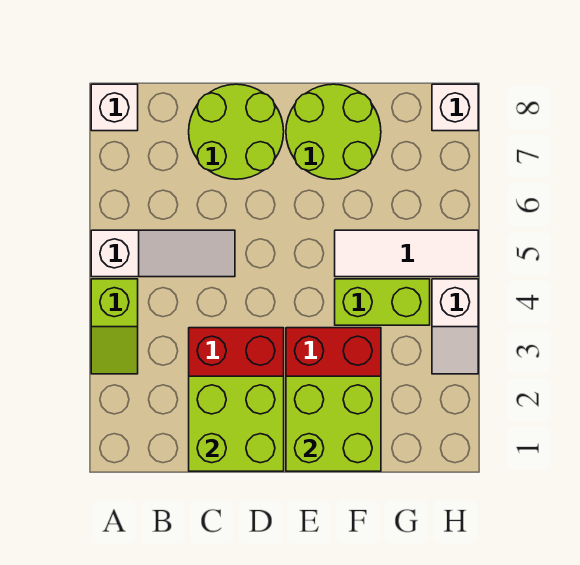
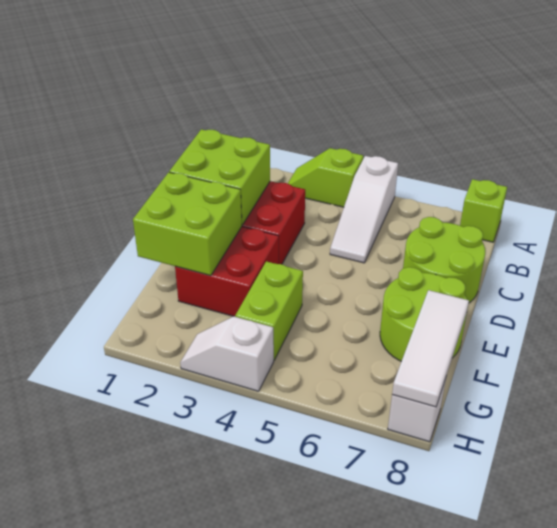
white brick A8 level 1 -> lime brick A8 level 1
white tile F5:H5 level 1 -> white tile F8:H8 level 2

